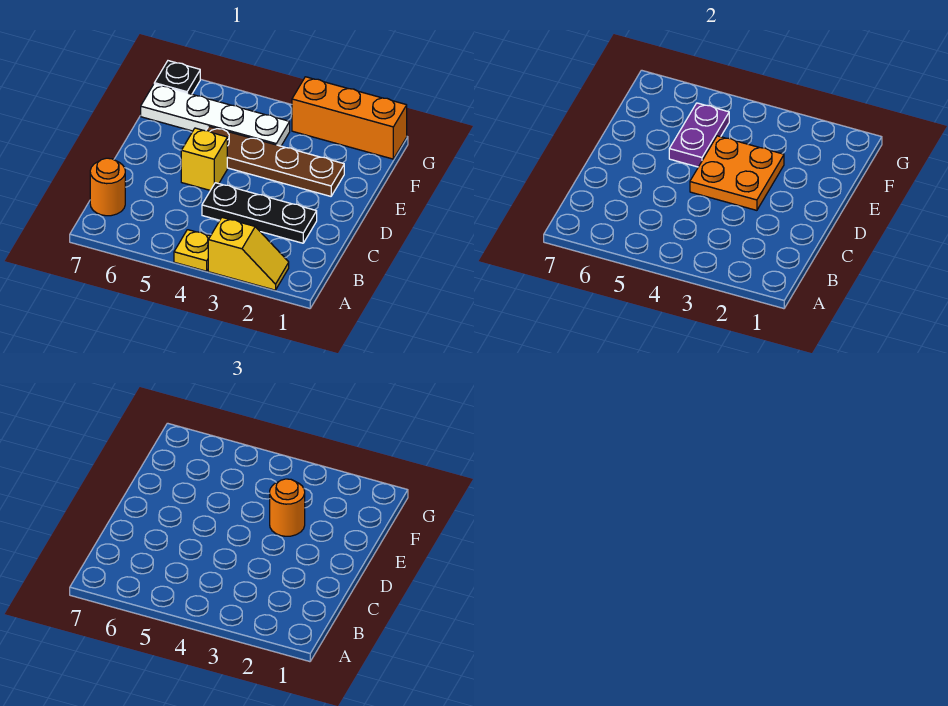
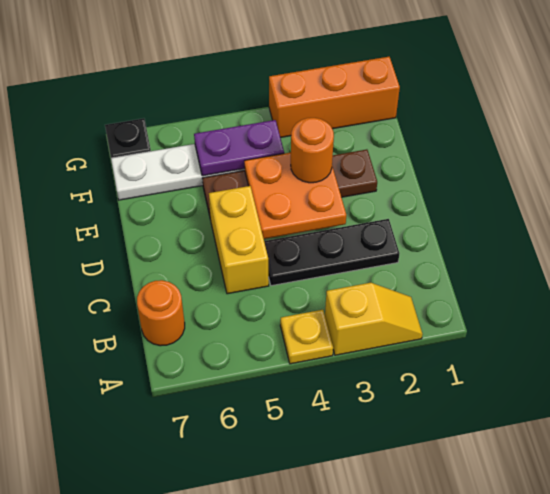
yellow brick D5 level 1 -> yellow brick C5:D5 level 1
purple plate E5:F5 level 2 -> purple plate F4:F5 level 2

